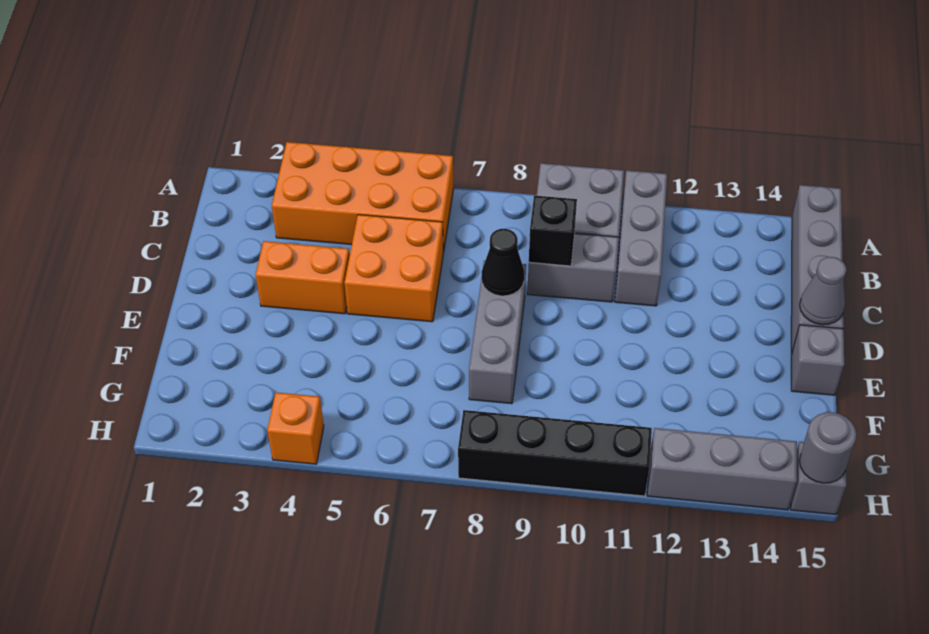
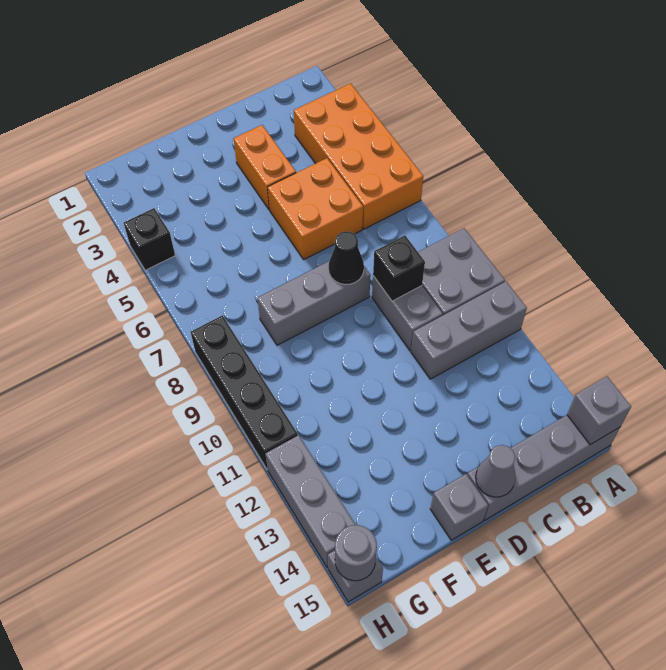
none -> grey brick A15 level 2
orange brick H4 level 1 -> black brick H4 level 1

